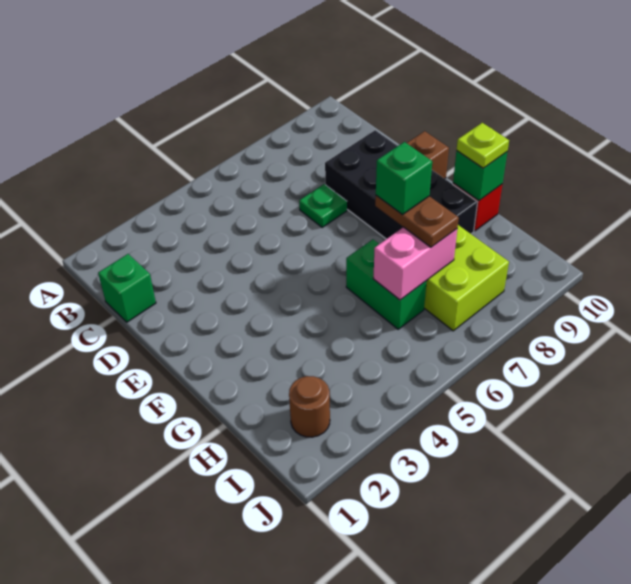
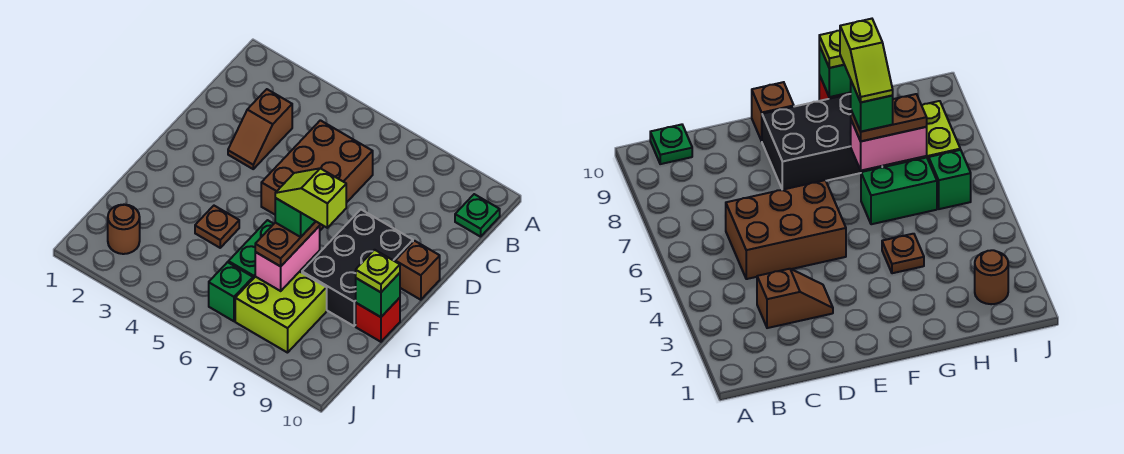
green brick C1 level 1 -> green brick I6 level 1
none -> brown slope C3:D3 level 1 top C
none -> brown brick C5:E6 level 1
green plate D7 level 1 -> green plate B10 level 1
black brick D8:G9 level 1 -> black brick E8:G9 level 1
none -> brown plate G4 level 1
none -> lime slope G7:G8 level 5 top 8
pink brick H6:H7 level 2 -> pink brick G7:H7 level 2

